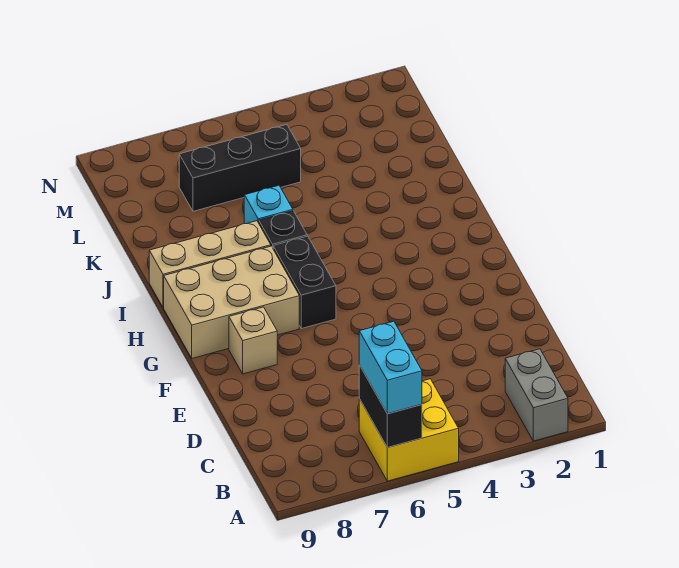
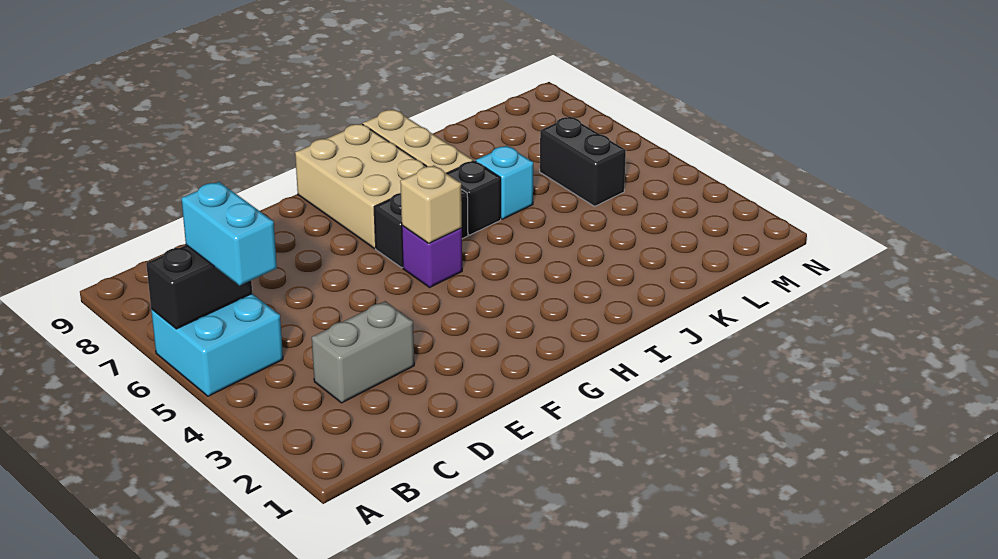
grey brick A2:B2 level 1 -> grey brick C3:D3 level 1
yellow brick A5:B6 level 1 -> cyan brick A5:B6 level 1
cyan brick A6:B6 level 3 -> cyan brick B5:B6 level 3
tan brick F8 level 1 -> tan brick G5 level 2
none -> purple brick G5 level 1
black brick L5:L7 level 1 -> black brick L5:L6 level 1

